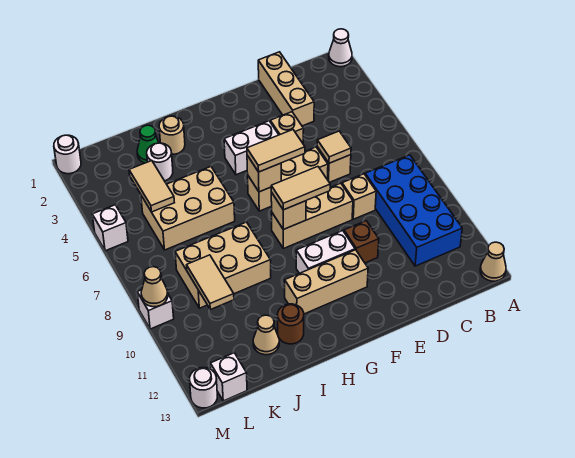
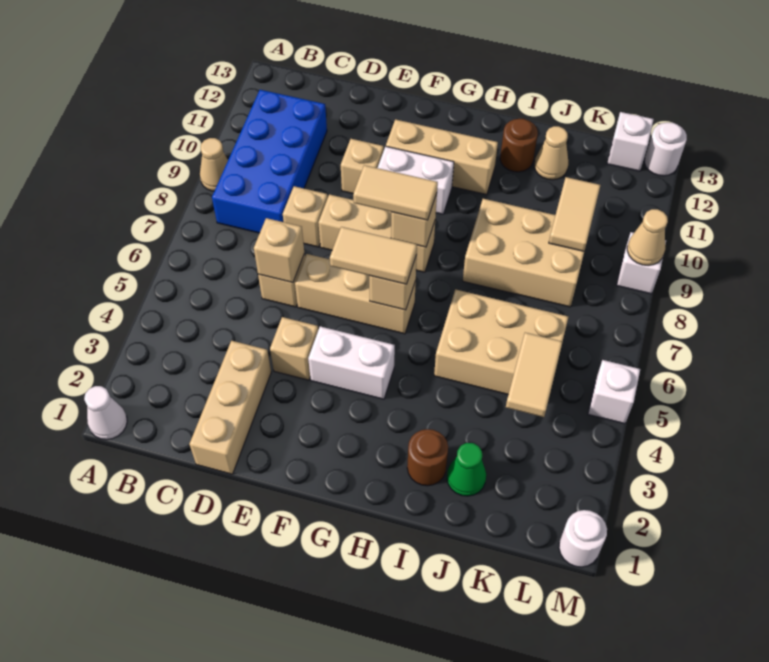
tan cone A13 level 1 -> tan cone A9 level 1
tan tile D6 level 2 -> tan brick D6 level 2
brown brick E10 level 1 -> tan brick E10 level 1
tan round brick I2 level 1 -> brown round brick I2 level 1
white round brick J3 level 1 -> none

